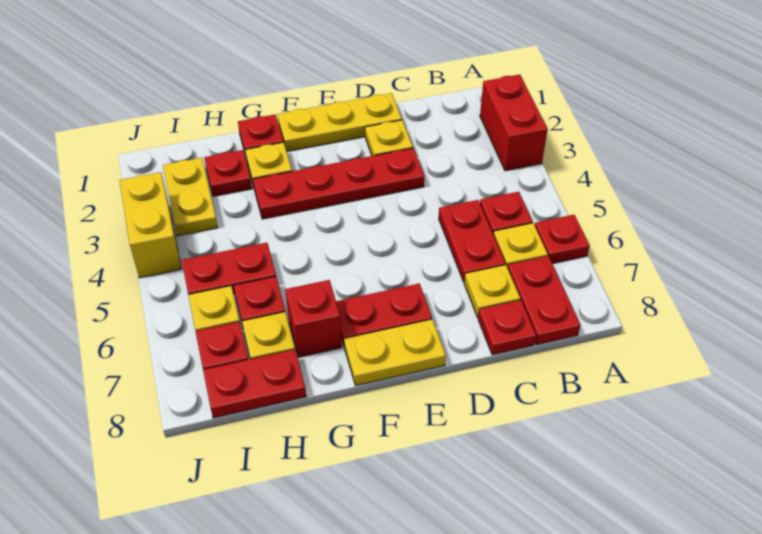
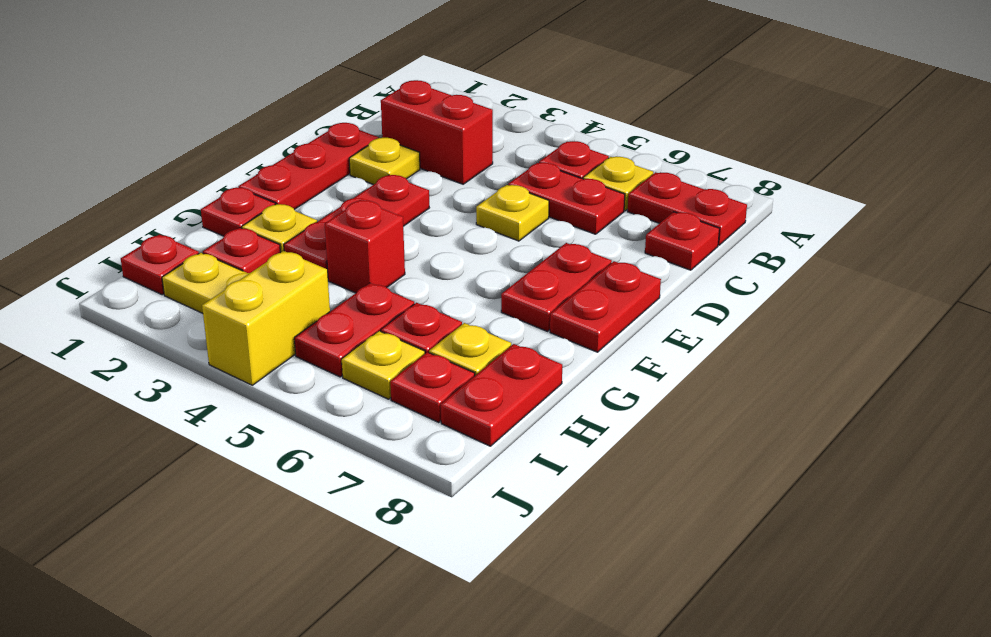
red brick A2:A3 level 1 -> red brick C2:C3 level 1
red plate A6 level 1 -> red plate I1 level 1
yellow plate C7 level 1 -> yellow plate D5 level 1
yellow plate D1:F1 level 1 -> red plate D1:F1 level 1
red plate D3:G3 level 1 -> red plate E3:G3 level 1
yellow plate E8:F8 level 1 -> red plate E8:F8 level 1
red brick G7 level 1 -> red brick G4 level 1
yellow brick J3:J4 level 1 -> yellow brick I4:J4 level 1

